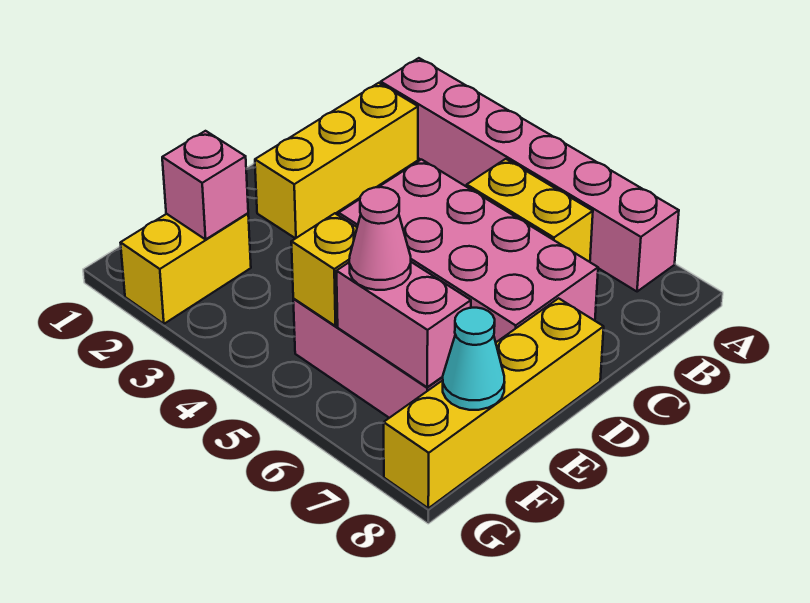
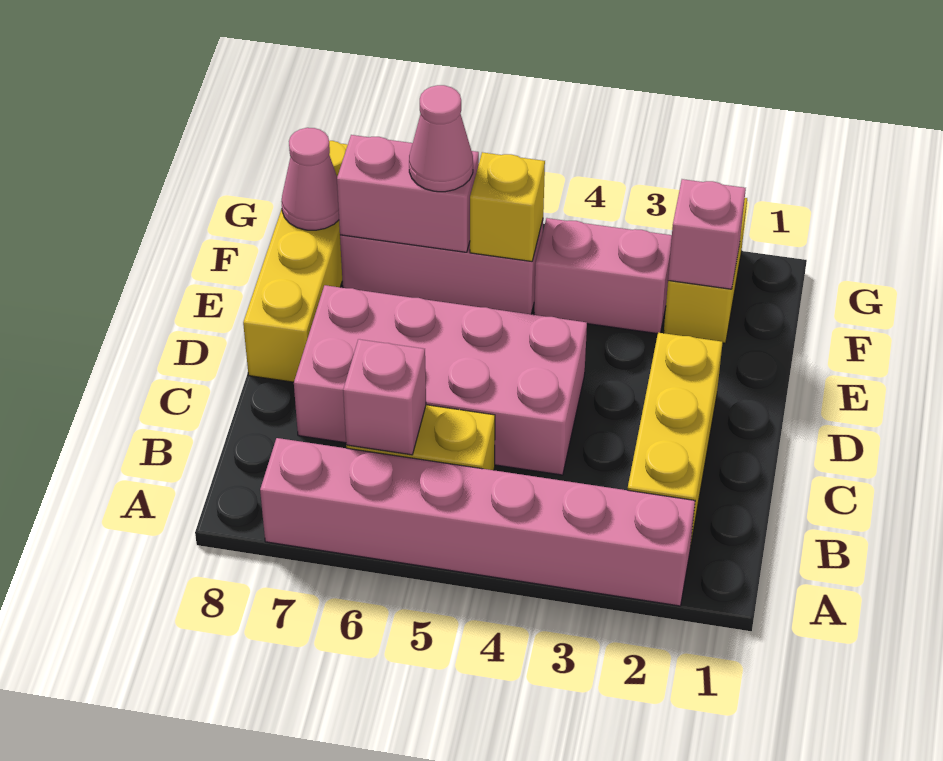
none -> pink brick B6 level 2
none -> pink brick F3:F4 level 1
cyan cone F8 level 2 -> pink cone F8 level 2

